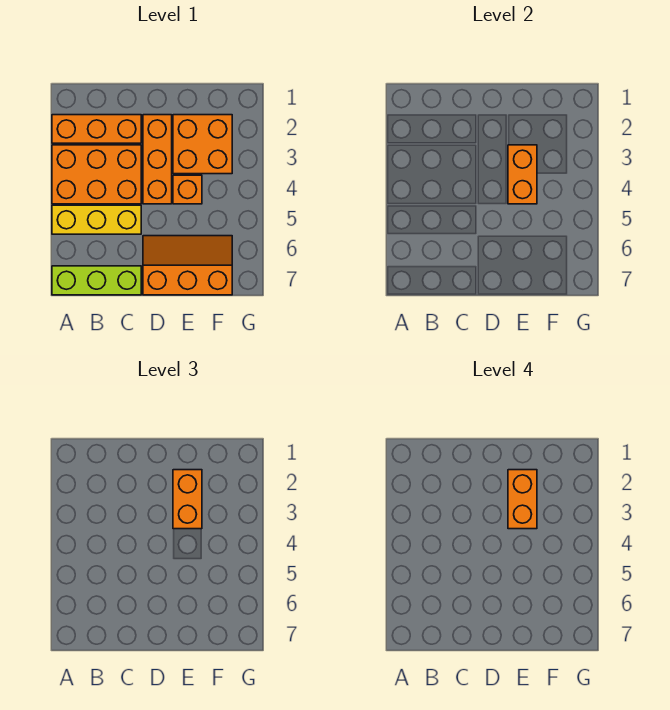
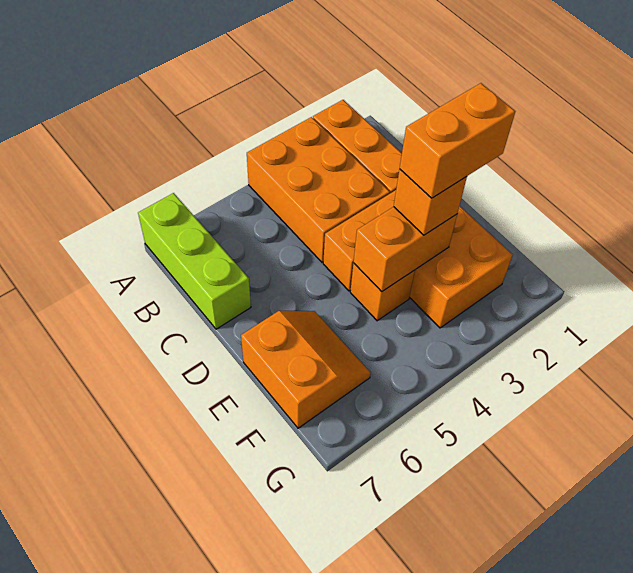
yellow brick A5:C5 level 1 -> none
orange slope D6:F7 level 1 top 7 -> orange slope E6:F7 level 1 top 7
orange brick E2:E3 level 3 -> orange brick E3 level 3

